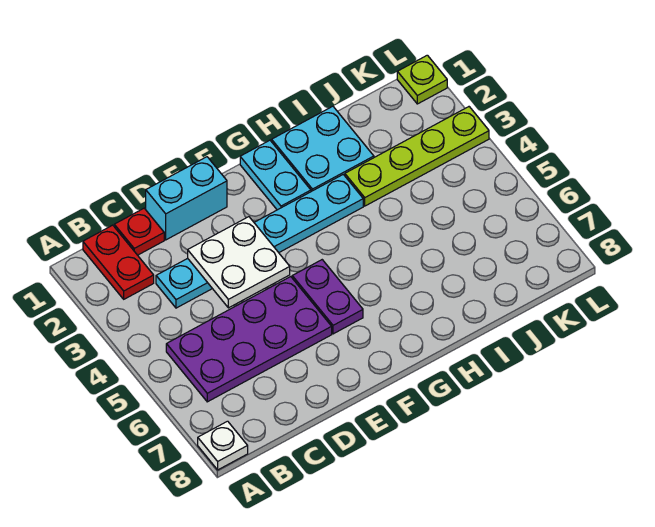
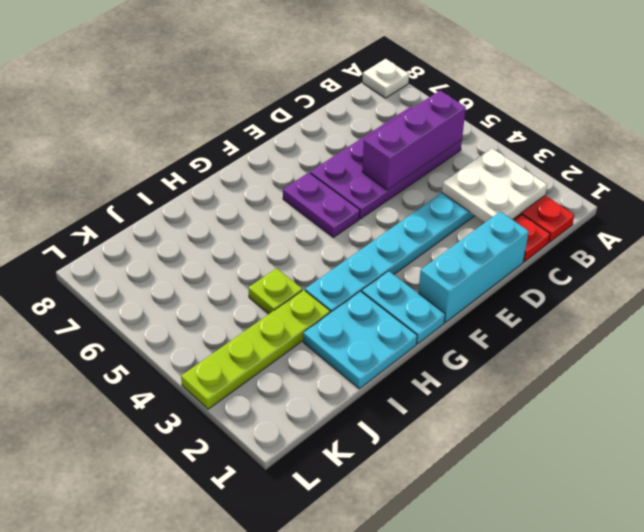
none -> purple brick B5:D5 level 2
cyan brick D1:E1 level 1 -> cyan brick D1:F1 level 1
white plate D3:E4 level 2 -> white plate B2:C3 level 2
lime plate L1 level 1 -> lime plate I4 level 1

